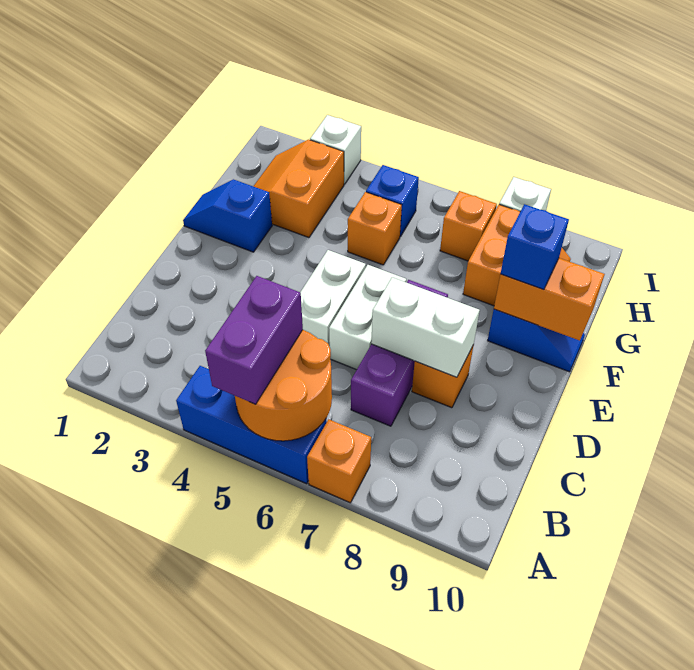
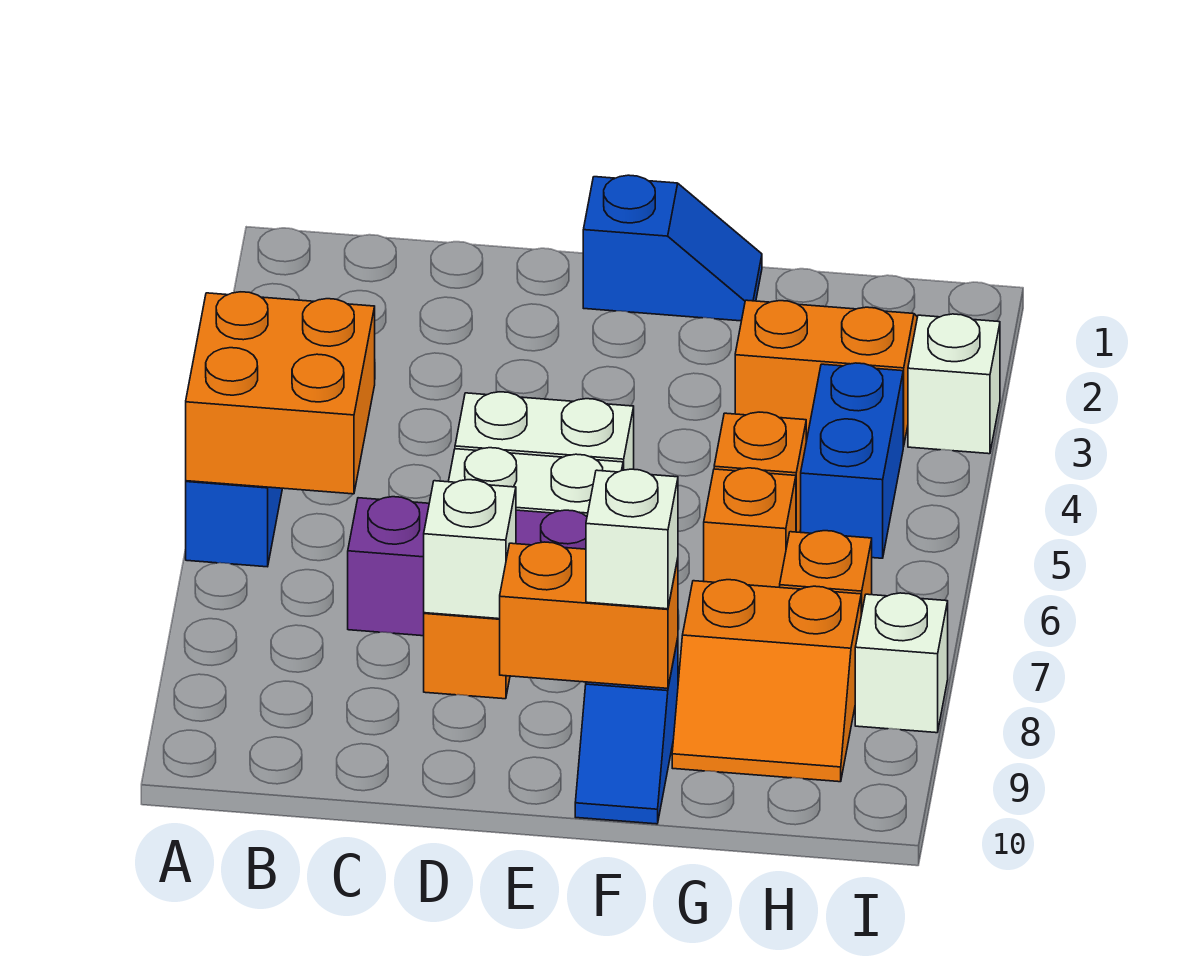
orange round brick A5:B6 level 2 -> orange brick A5:B6 level 2
purple brick A5:B5 level 3 -> none
orange brick A7 level 1 -> orange brick G6 level 1
white brick D7:D8 level 2 -> white brick D8 level 2
blue slope F1:F2 level 1 top 2 -> blue slope E1:F1 level 1 top E
orange brick F9:F10 level 2 -> orange brick E9:F9 level 2
blue brick F9 level 3 -> white brick F9 level 3
blue brick H5 level 1 -> blue brick H4:H5 level 1

